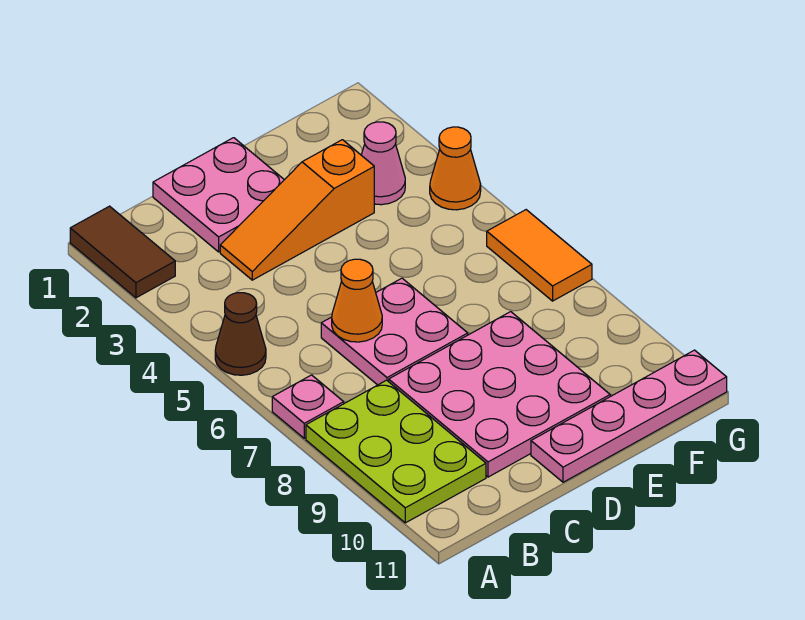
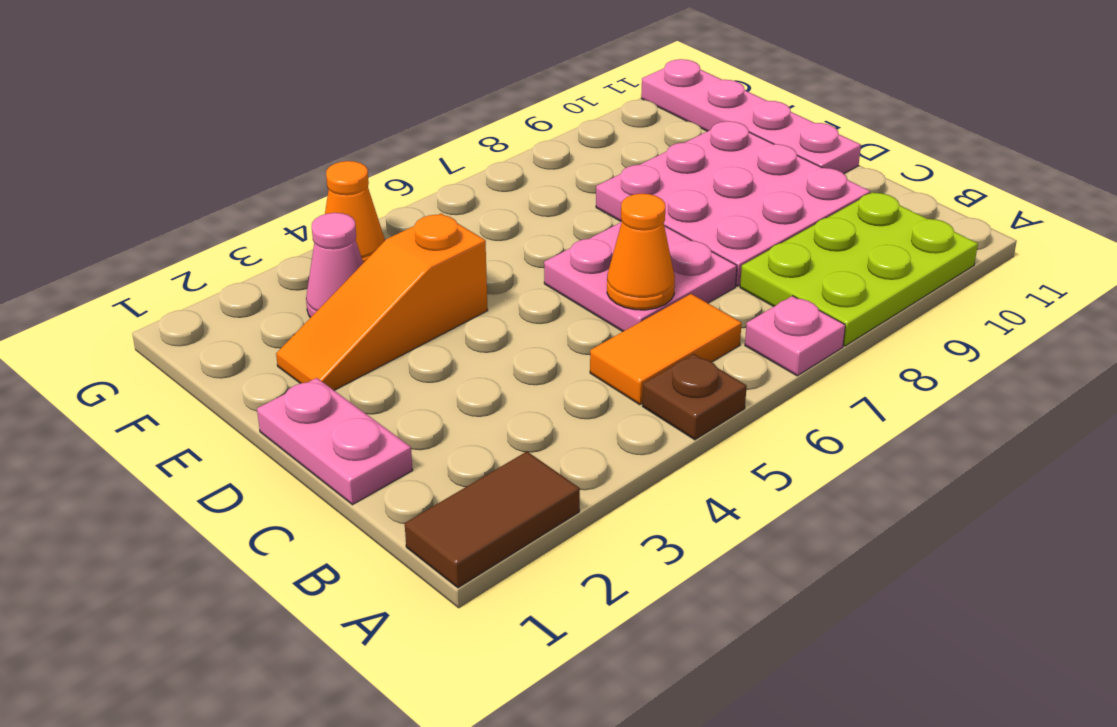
brown cone A5 level 1 -> brown plate A5 level 1
pink plate C1:D2 level 1 -> pink plate C1:D1 level 1
orange slope C3:E3 level 1 top E -> orange slope E2:E4 level 1 top 4
orange tile G6:G7 level 1 -> orange tile B5:B6 level 1

